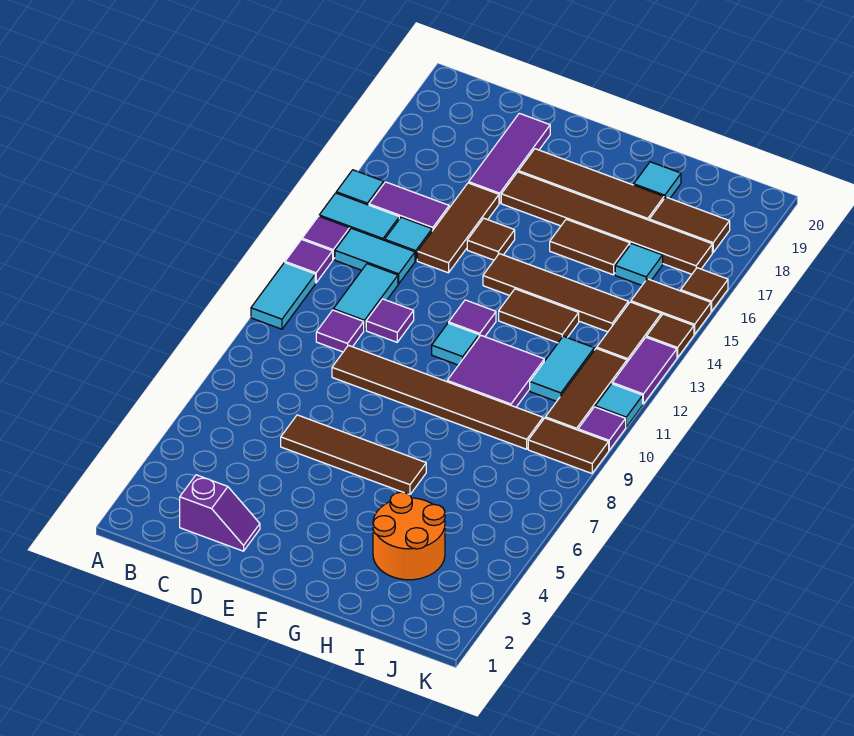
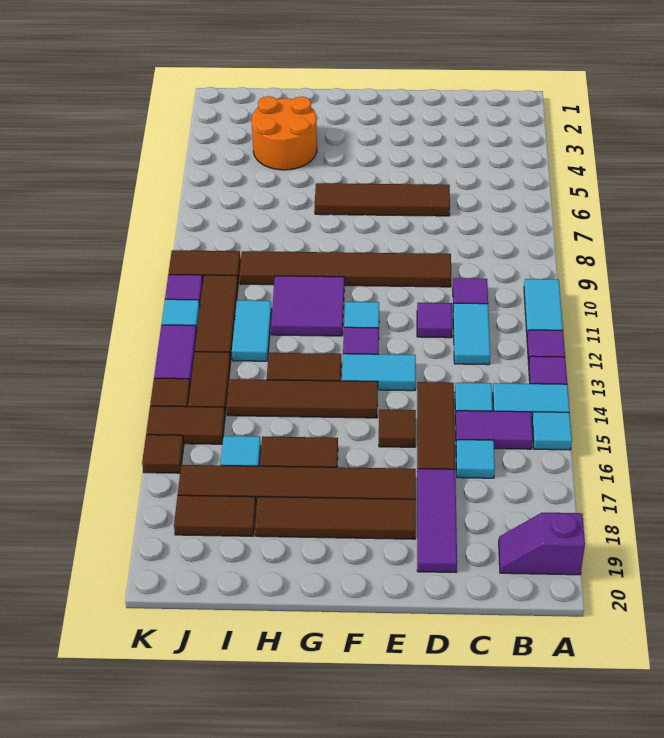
cyan tile B13:C13 level 1 -> cyan tile E13:F13 level 1
purple slope C2:D2 level 1 top C -> purple slope A19:B19 level 1 top A
cyan tile H19 level 1 -> cyan tile C16 level 1

